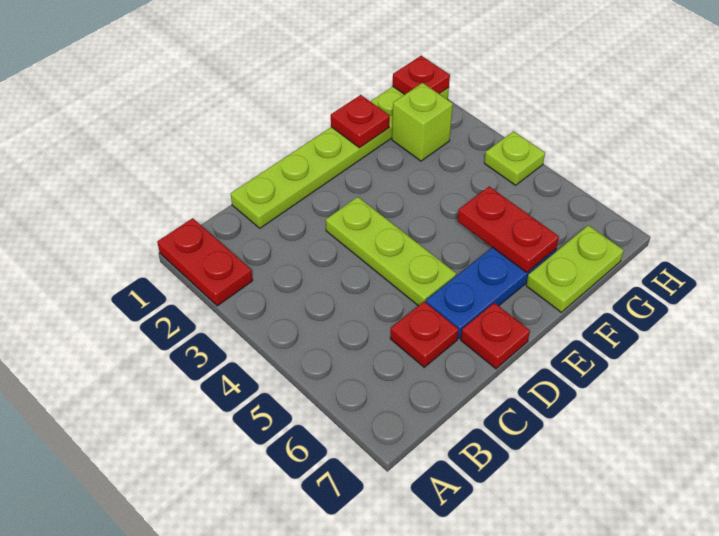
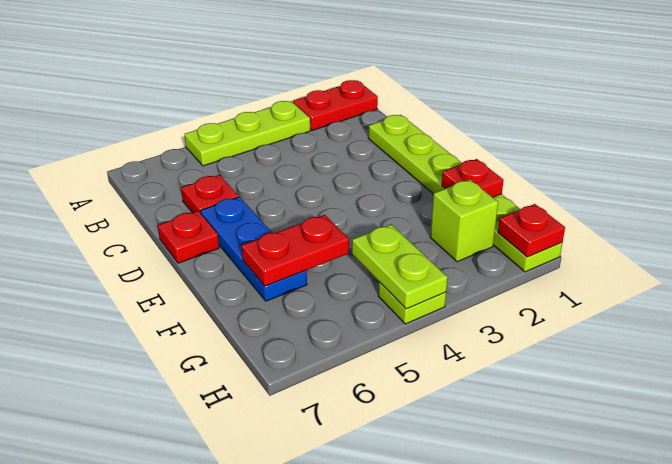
lime plate D3:D5 level 1 -> lime plate A3:A5 level 1
lime plate F7:G7 level 1 -> lime plate G4:H4 level 2

